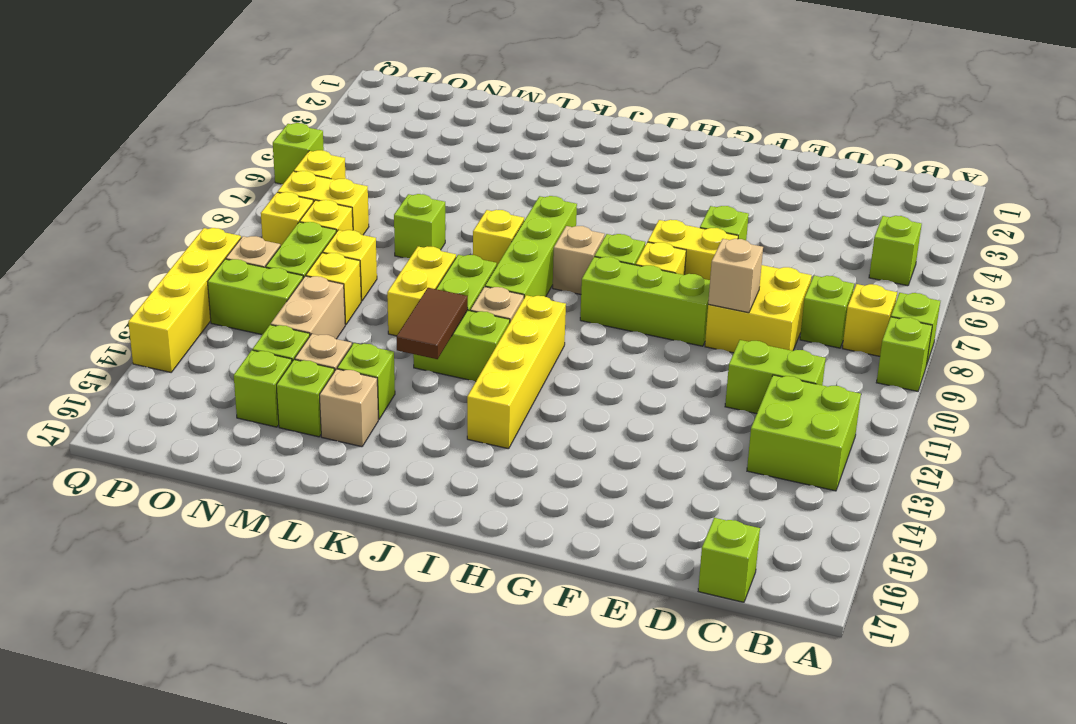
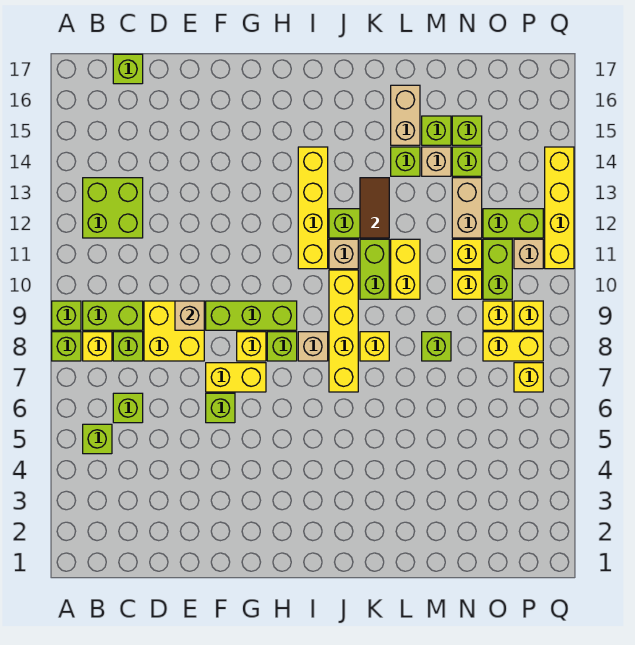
lime brick C11:D11 level 1 -> lime brick B9:C9 level 1
lime brick J7:J10 level 1 -> yellow brick J7:J10 level 1
tan brick L15 level 1 -> tan brick L15:L16 level 1
lime brick Q6 level 1 -> lime brick C6 level 1

